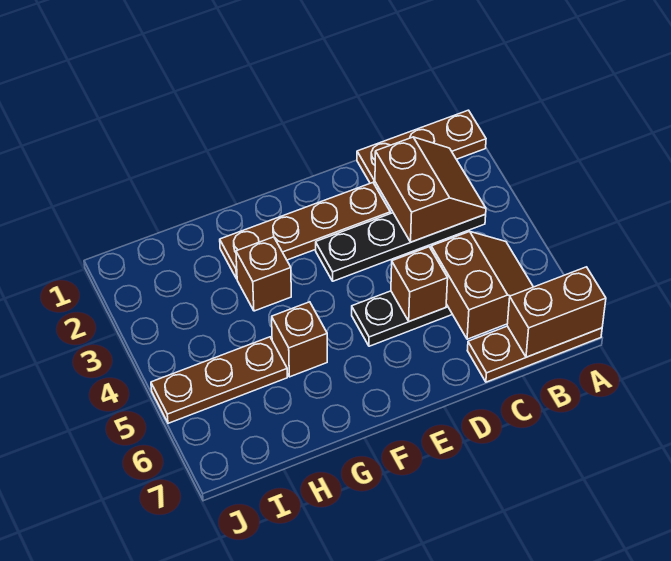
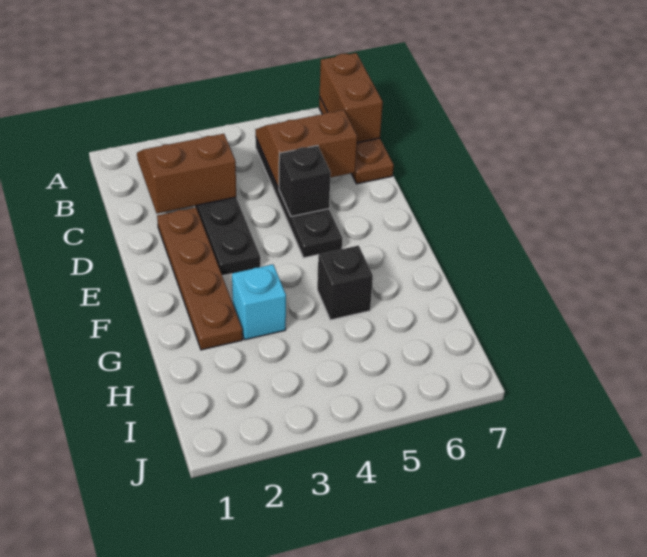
brown plate A1:C1 level 1 -> none
brown brick D5 level 2 -> black brick D5 level 2
brown brick G3 level 1 -> cyan brick G3 level 1
brown brick G5 level 1 -> black brick G5 level 1
brown plate H5:J5 level 1 -> none

